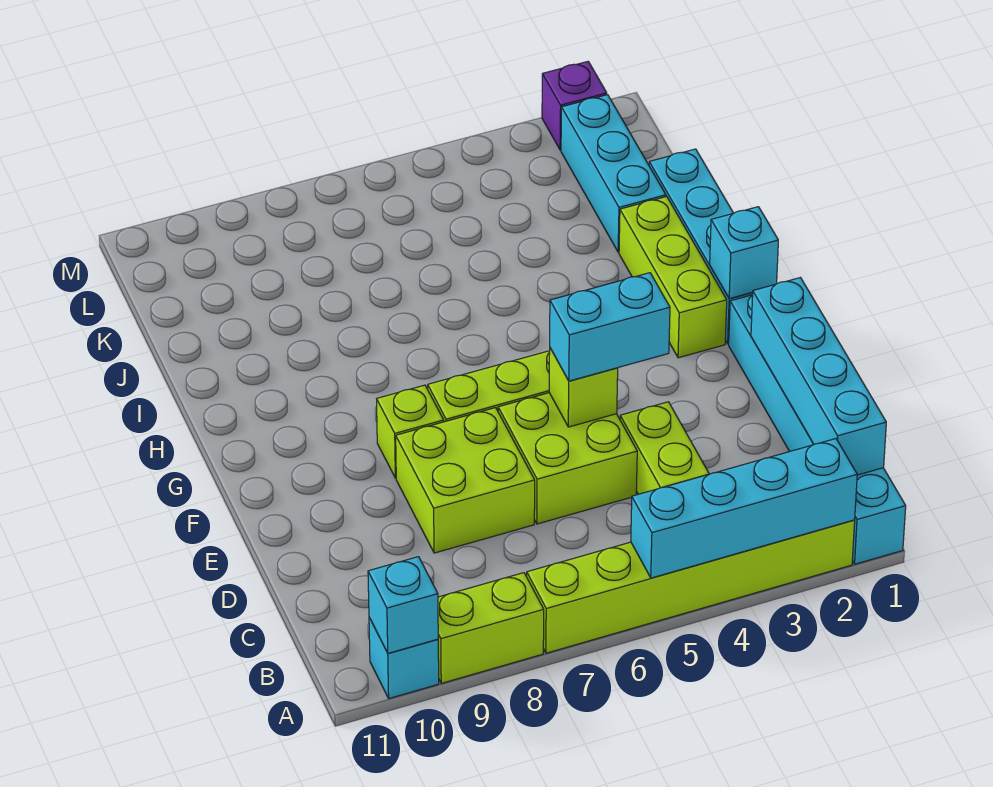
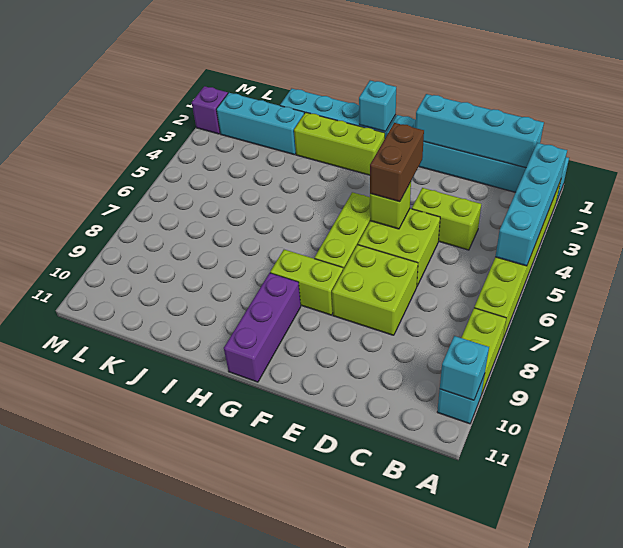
cyan brick E4:E5 level 3 -> brown brick E4:E5 level 3
lime brick F8 level 1 -> lime brick F8:G8 level 1
none -> purple brick G9:G11 level 1

